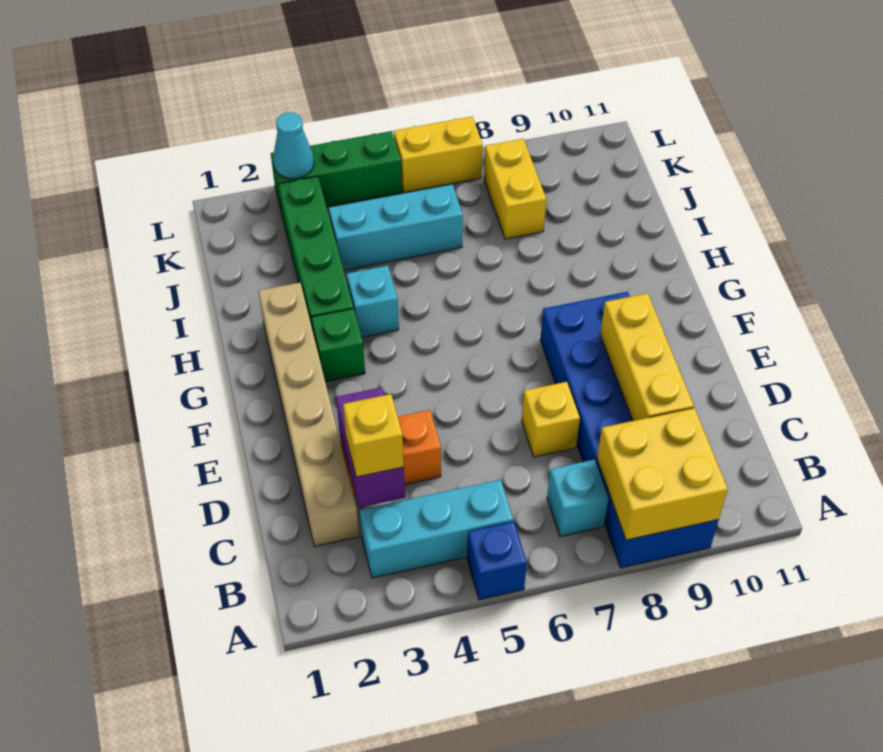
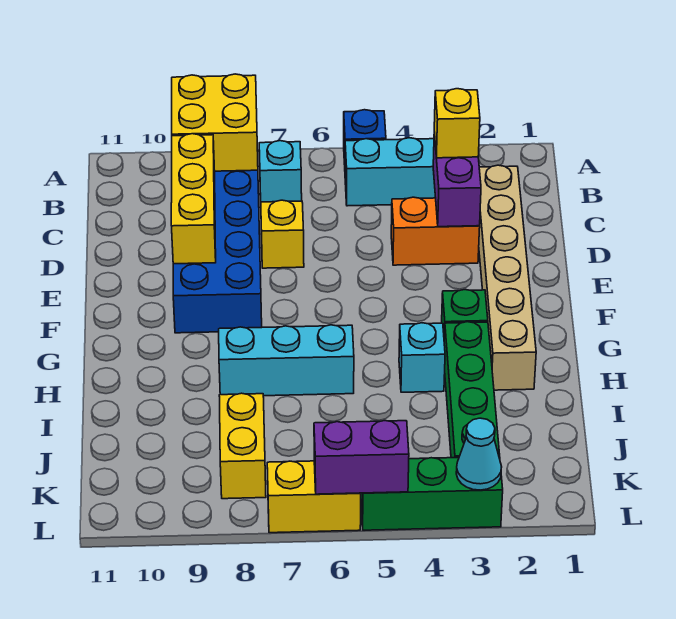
cyan brick J4:J6 level 1 -> cyan brick H6:H8 level 1
none -> purple brick L5:L6 level 2

